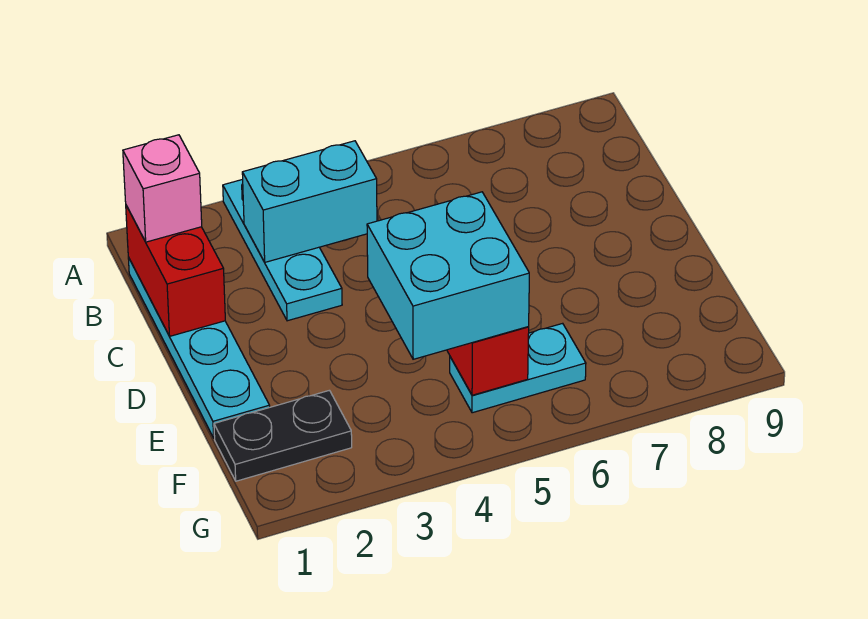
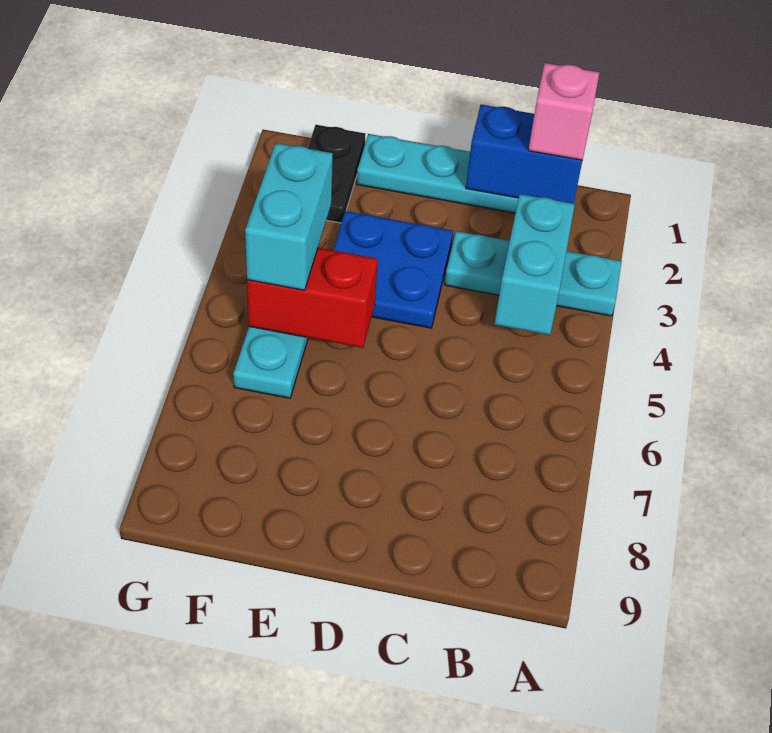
red brick B1:C1 level 2 -> blue brick B1:C1 level 2
none -> blue plate D3:E4 level 1
cyan brick E4:F5 level 3 -> cyan brick F4:F5 level 3

